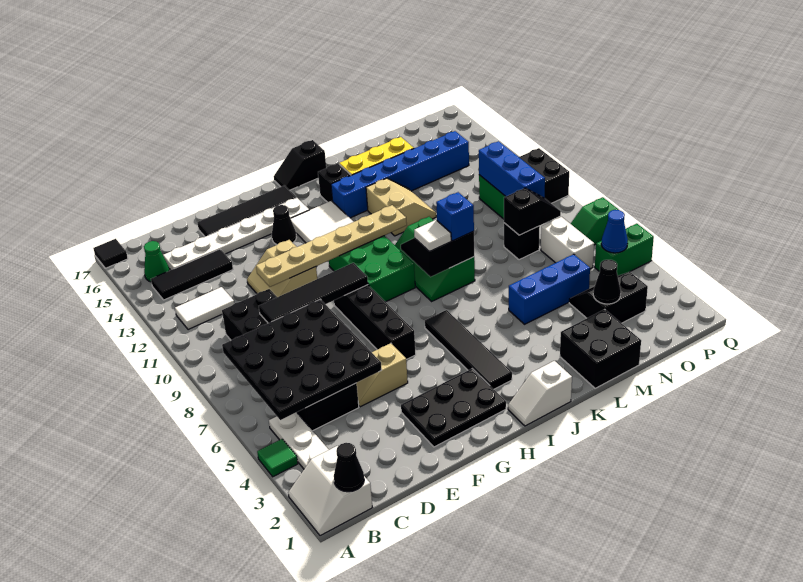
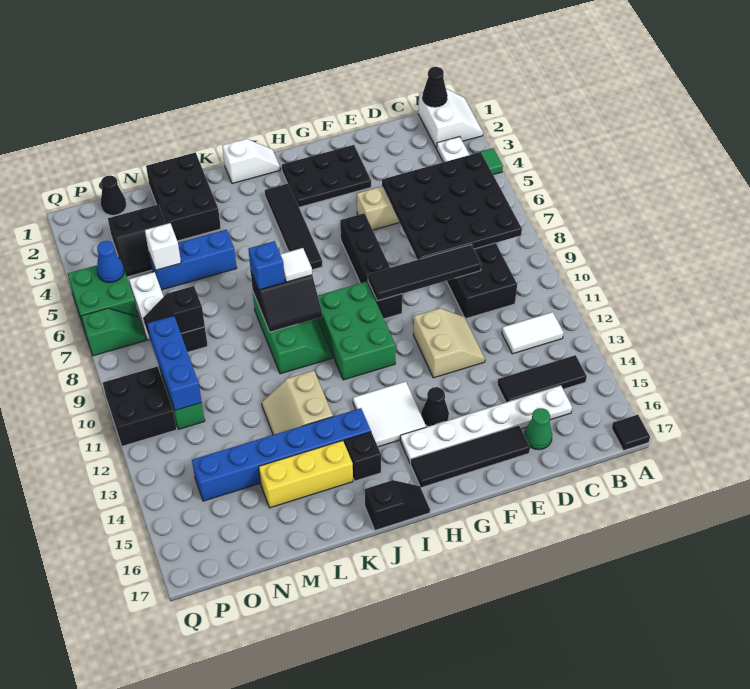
green cone B15 level 1 -> green cone D16 level 1
tan plate E11:J11 level 2 -> none
black brick L1:M2 level 1 -> black brick L1:M3 level 1
black cone N3 level 2 -> black cone O1 level 1
none -> white brick N5 level 2
green brick P5:Q5 level 1 -> green brick P5:Q6 level 1

